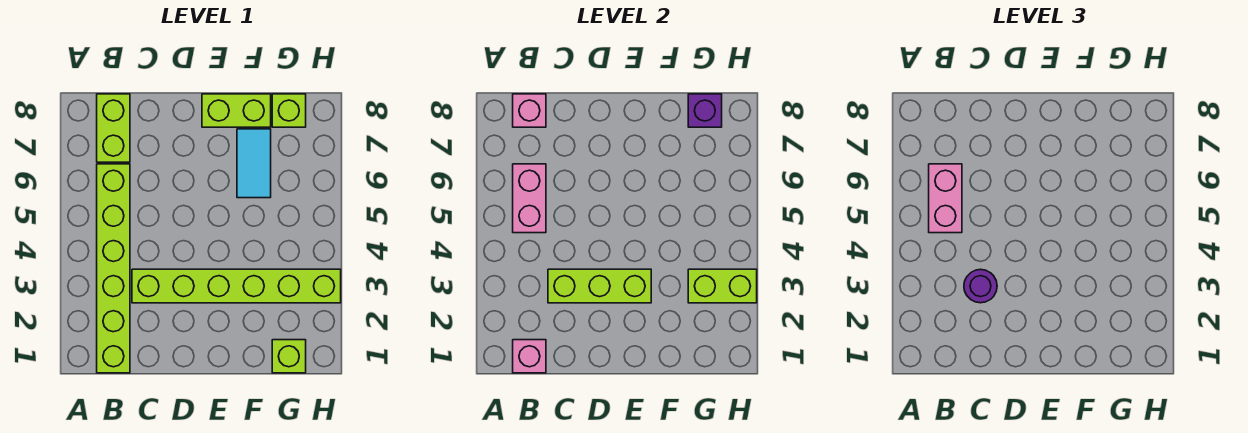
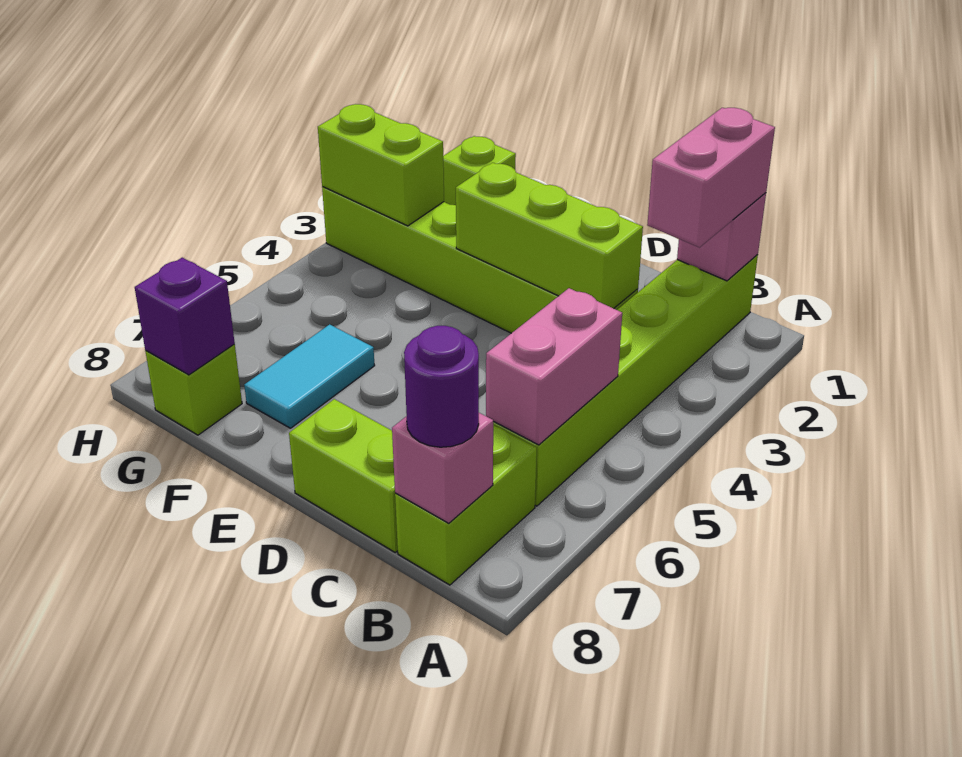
pink brick B5:B6 level 3 -> pink brick B1:B2 level 3
purple round brick C3 level 3 -> purple round brick B8 level 3
lime brick E8:F8 level 1 -> lime brick C8:D8 level 1

